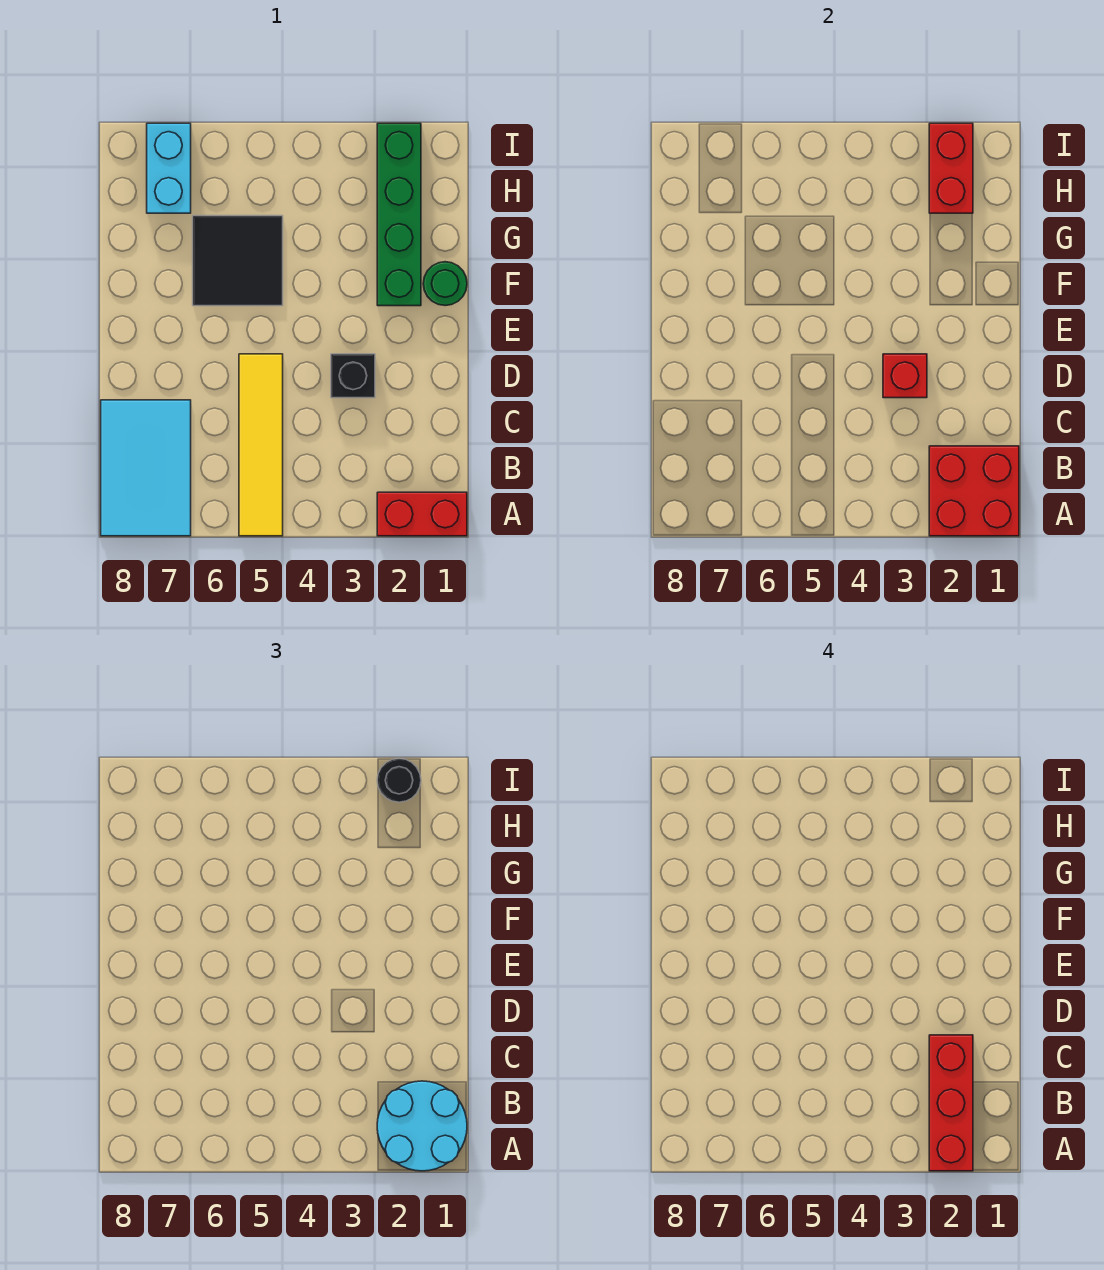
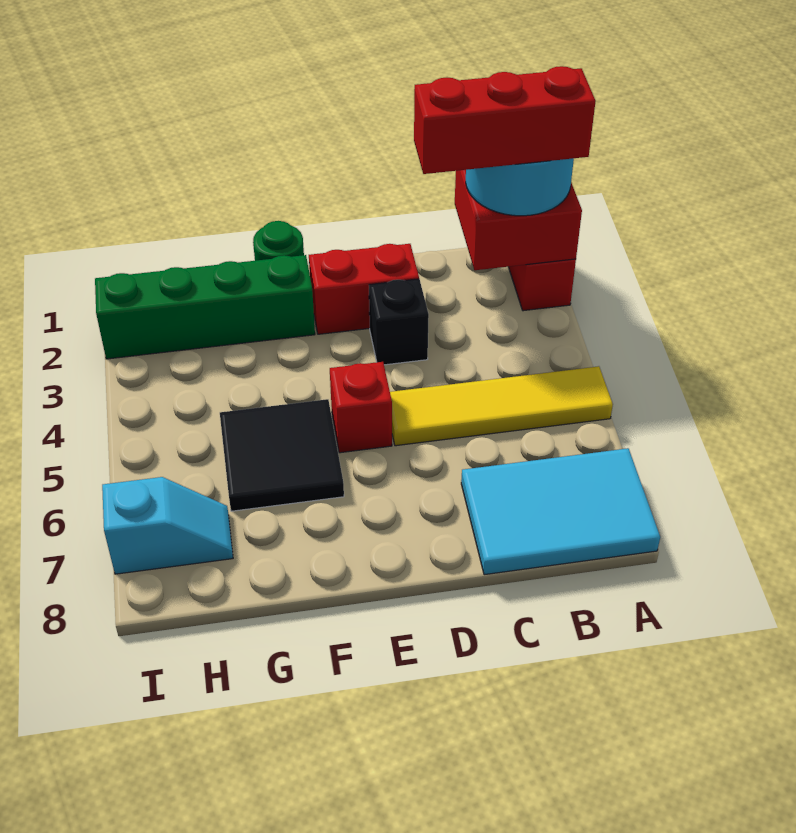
red brick D3 level 2 -> red brick E5 level 1
red brick H2:I2 level 2 -> red brick D2:E2 level 1
cyan brick H7:I7 level 1 -> cyan slope H7:I7 level 1 top I
black round brick I2 level 3 -> none

